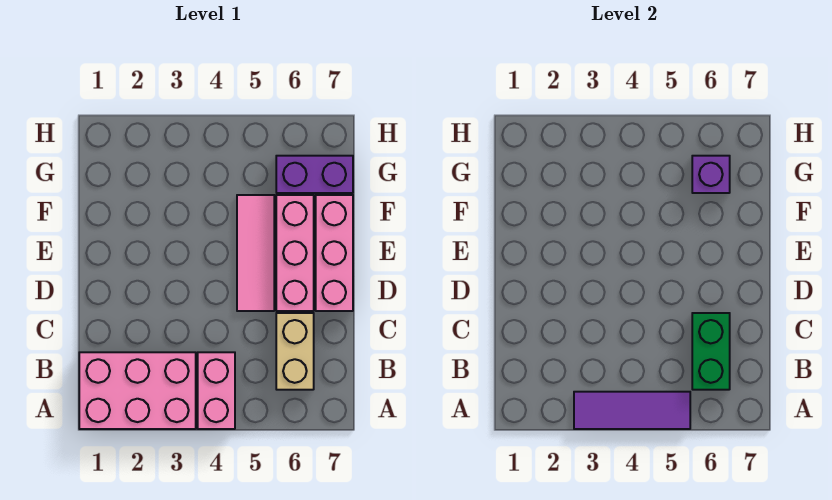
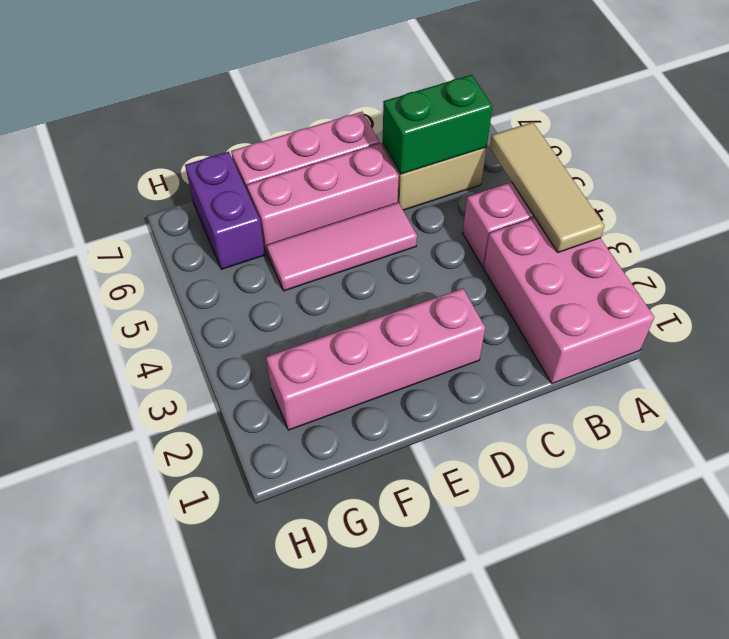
purple tile A3:A5 level 2 -> tan tile A3:A5 level 2
none -> pink brick D2:G2 level 1
purple brick G6 level 2 -> none

